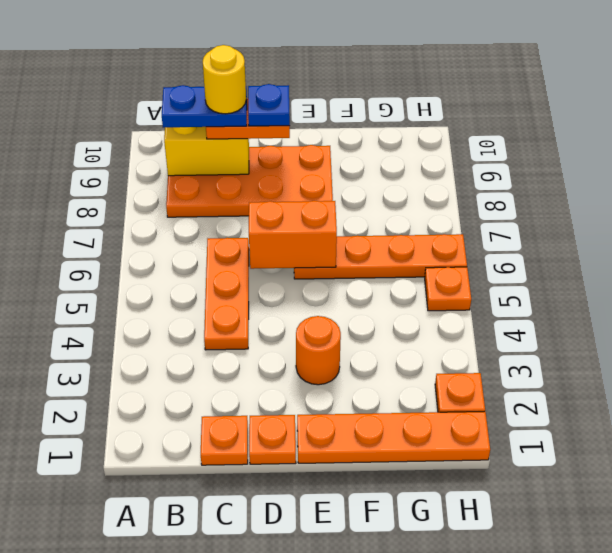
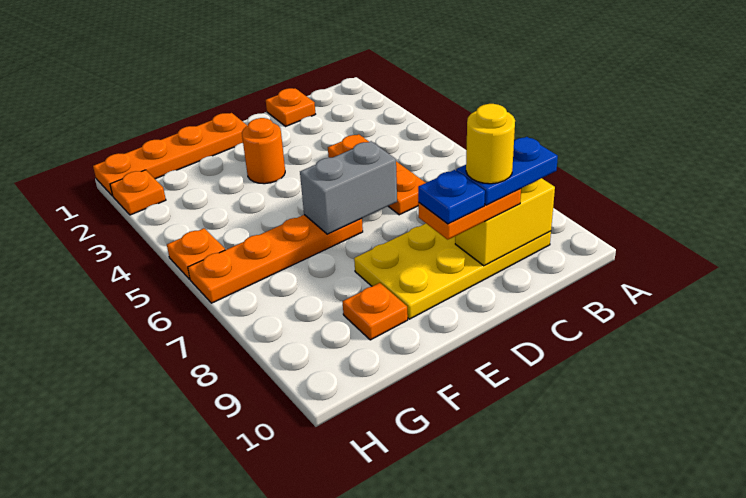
orange plate B8:E9 level 1 -> yellow plate B8:E9 level 1
orange plate D1 level 1 -> orange plate F9 level 1
orange brick D6:E6 level 2 -> grey brick D6:E6 level 2

